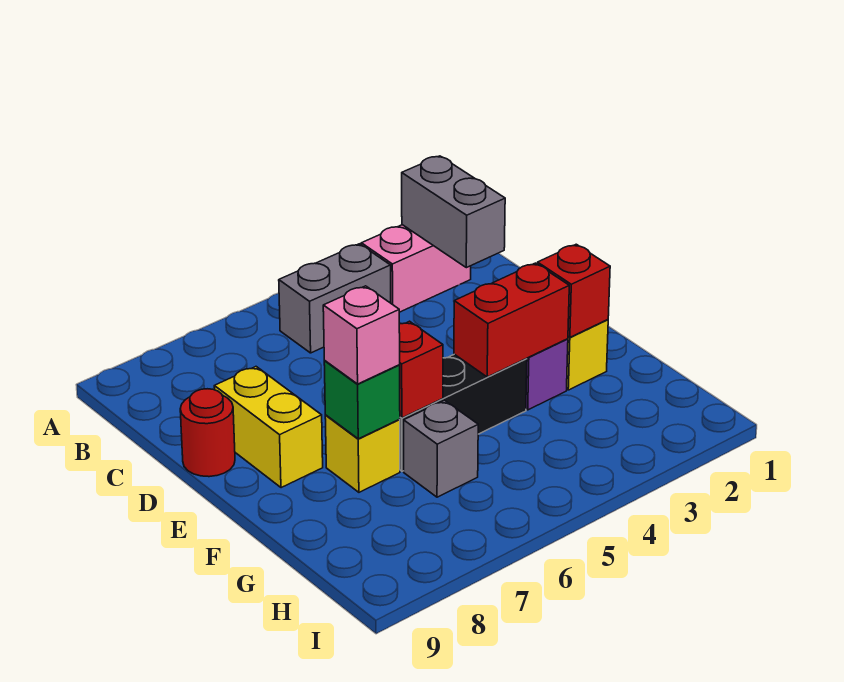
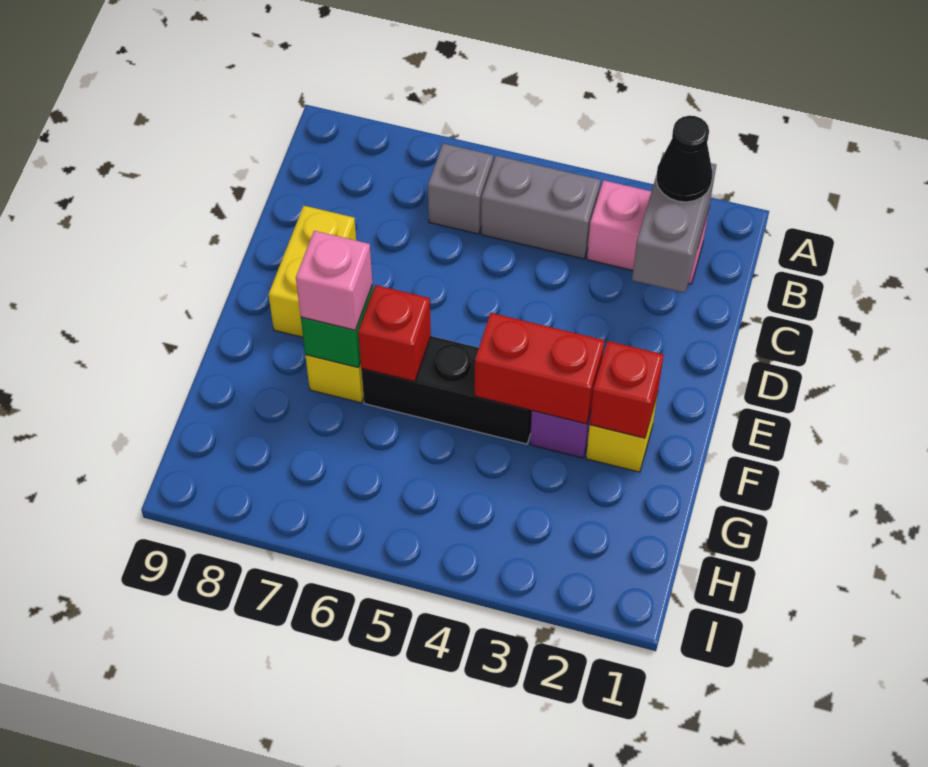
none -> black cone B2 level 3
red round brick D9 level 1 -> none
grey brick G6 level 1 -> grey brick B6 level 1

